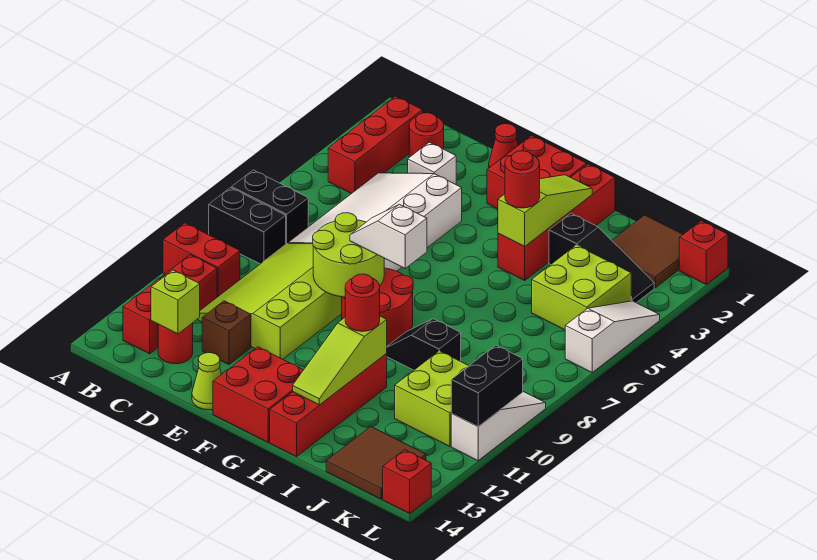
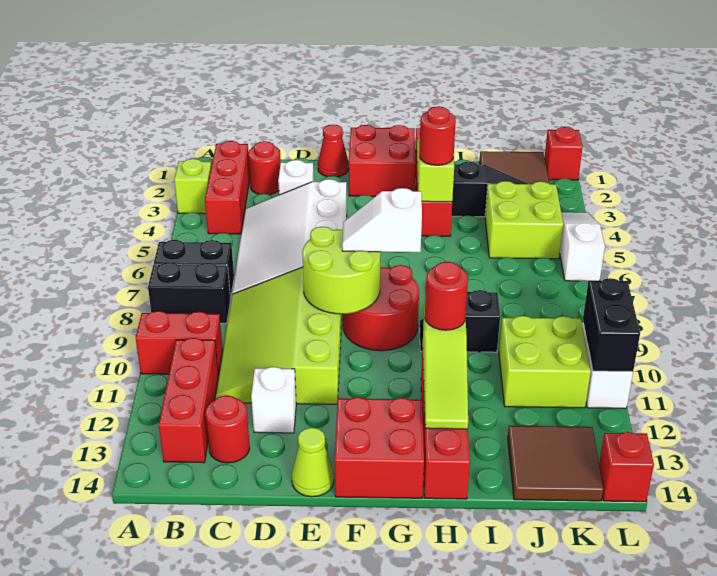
lime brick C13 level 2 -> lime brick A3 level 1
brown brick D12 level 1 -> white brick D12 level 1

